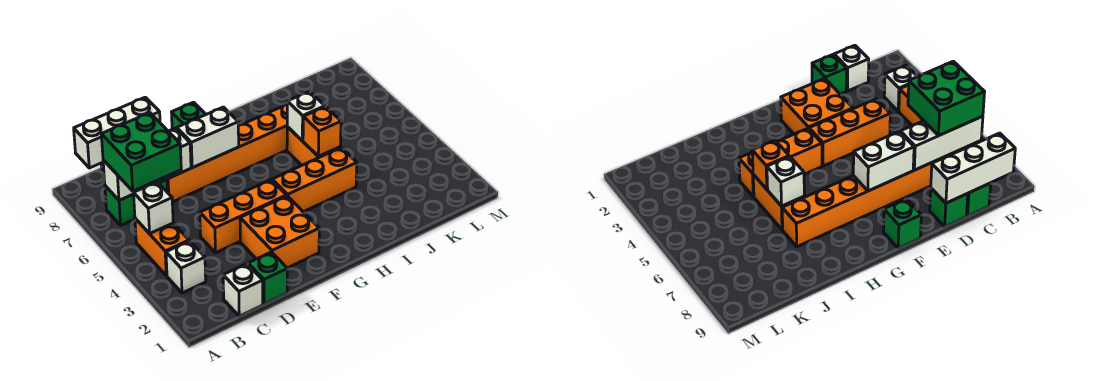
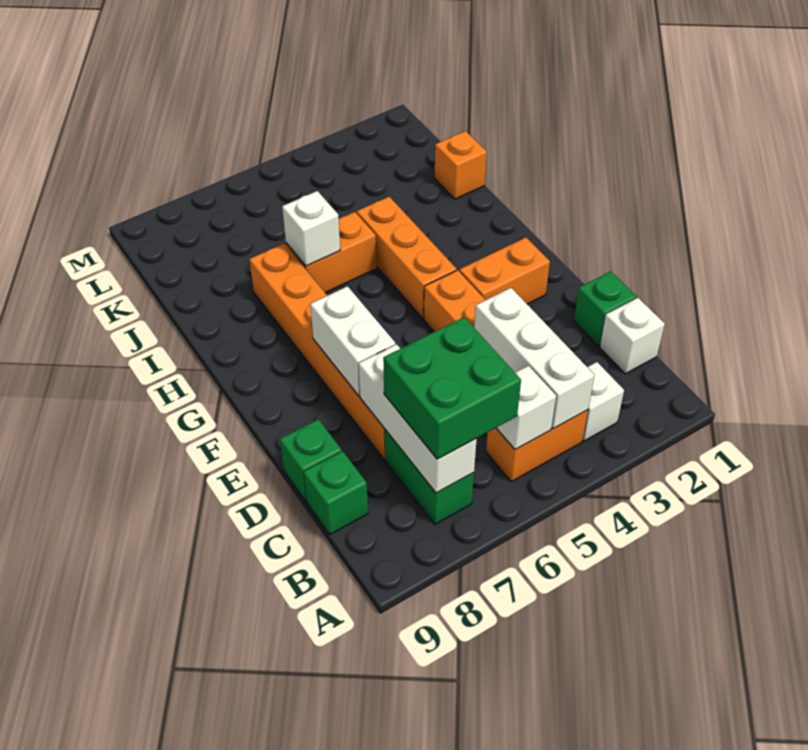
white brick B9:D9 level 2 -> white brick B4:D4 level 2
orange brick E2:F3 level 1 -> orange brick F2:F3 level 1
green brick F9 level 1 -> none
orange brick I5 level 2 -> orange brick J1 level 1

